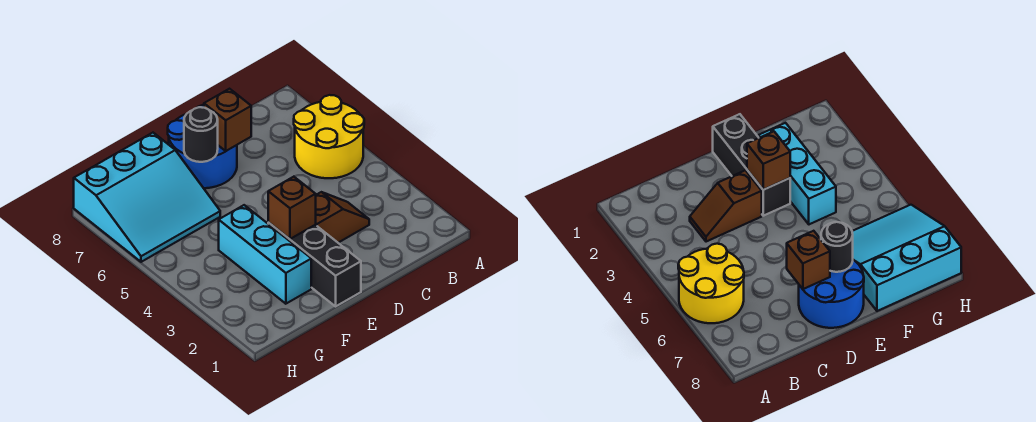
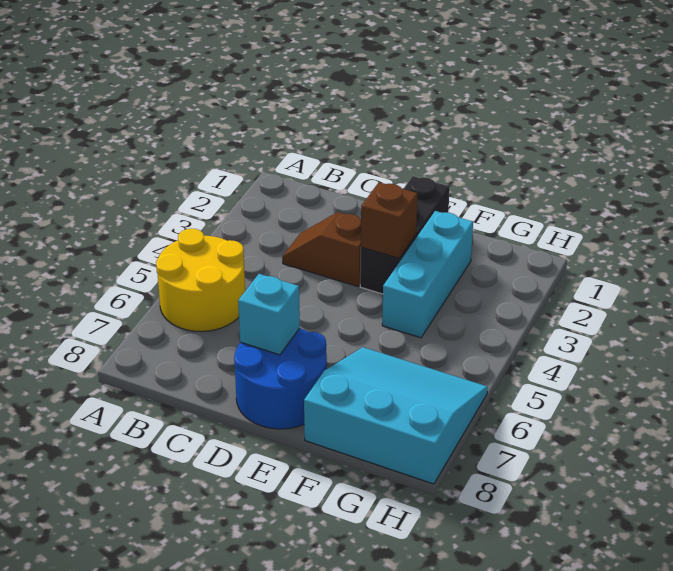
brown brick D7 level 2 -> cyan brick D7 level 2
black round brick E7 level 2 -> none

